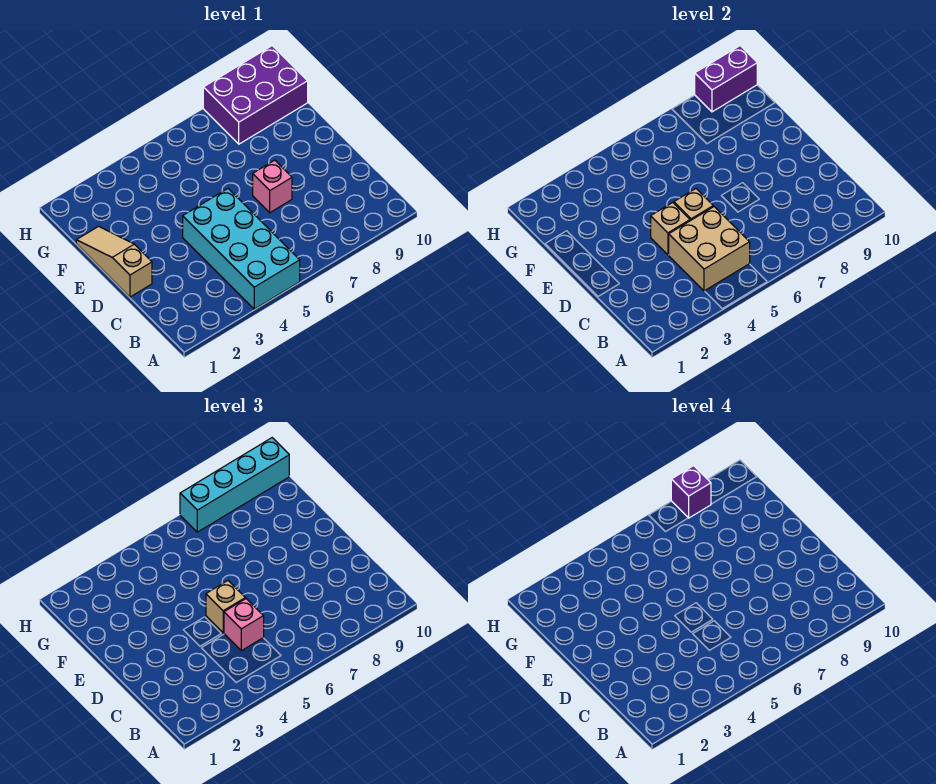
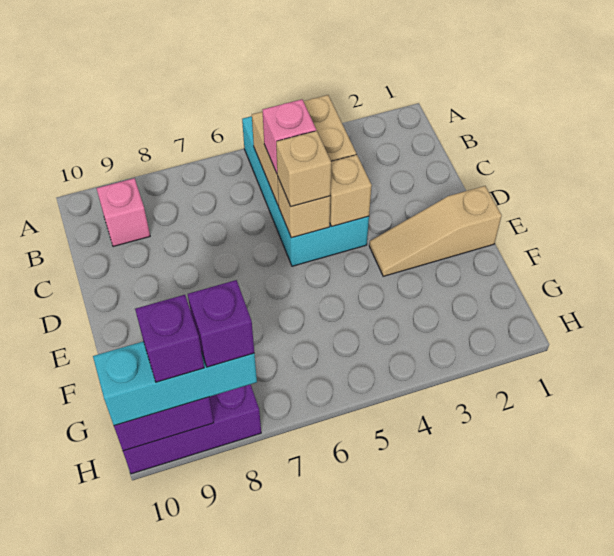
tan slope D1:F1 level 1 top D -> tan slope E1:E3 level 1 top 1
pink brick D7 level 1 -> pink brick B9 level 1
cyan brick H7:H10 level 3 -> cyan brick H8:H10 level 3
none -> purple brick H9 level 4

